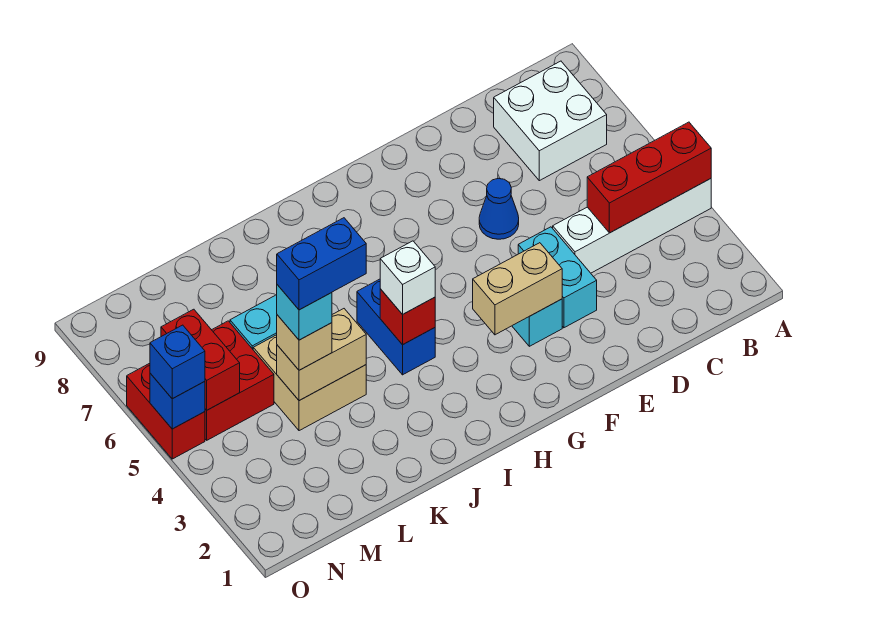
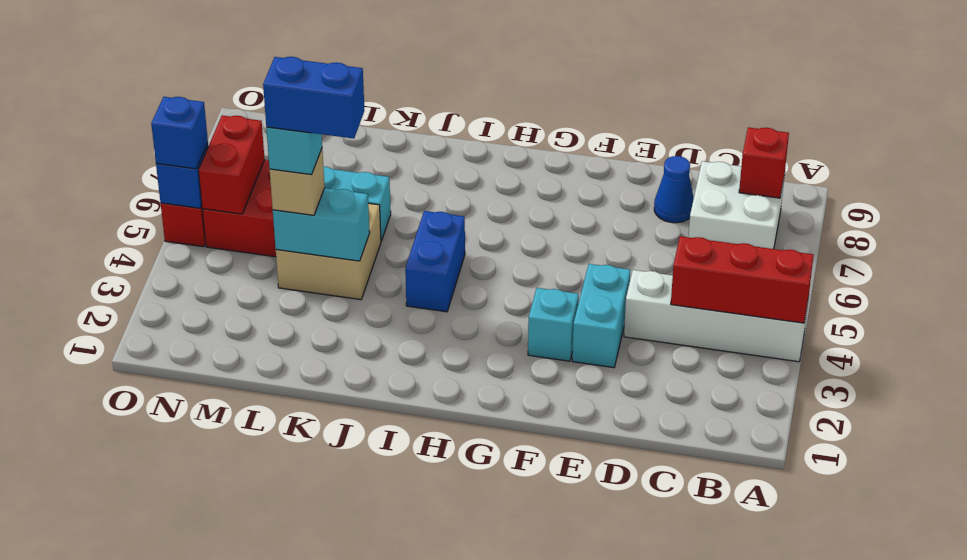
blue cone E6 level 1 -> blue cone D8 level 1
tan brick F3:G3 level 2 -> none
red brick I4 level 2 -> red brick B8 level 2
white brick I4 level 3 -> none
tan brick K4:L4 level 2 -> cyan brick K4:L4 level 2

